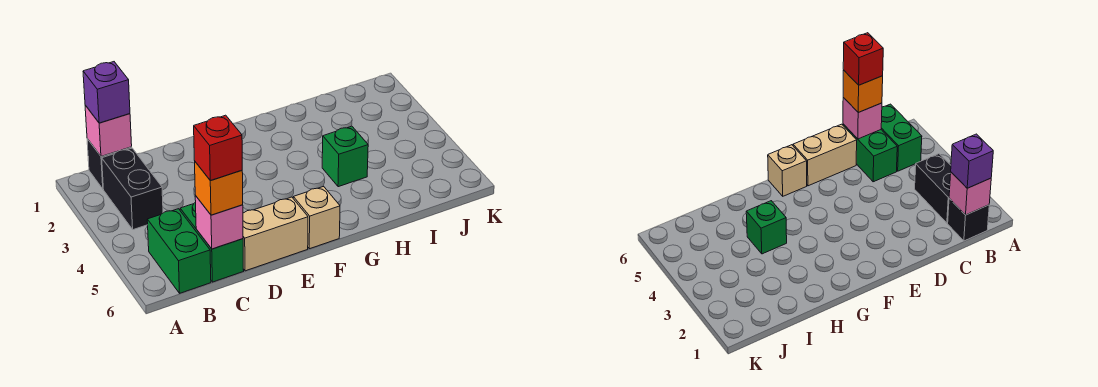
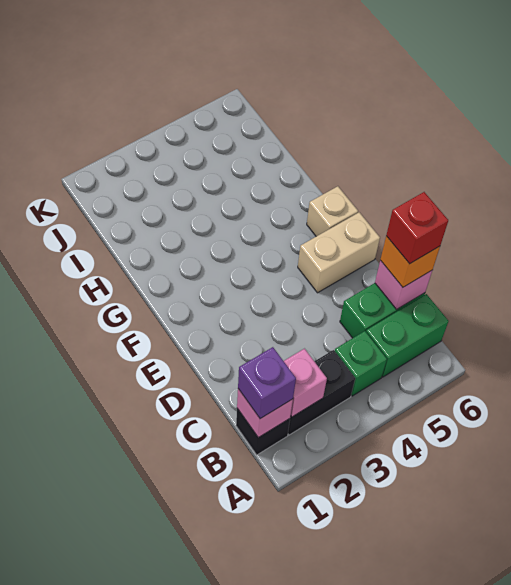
none -> pink brick B2 level 2
tan brick D6:E6 level 1 -> tan brick E5:E6 level 1
green brick H4 level 1 -> green brick B4 level 1

